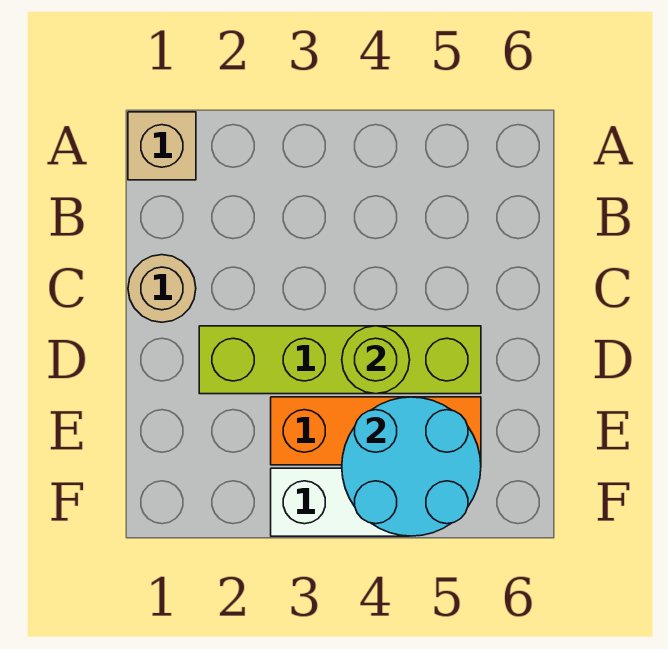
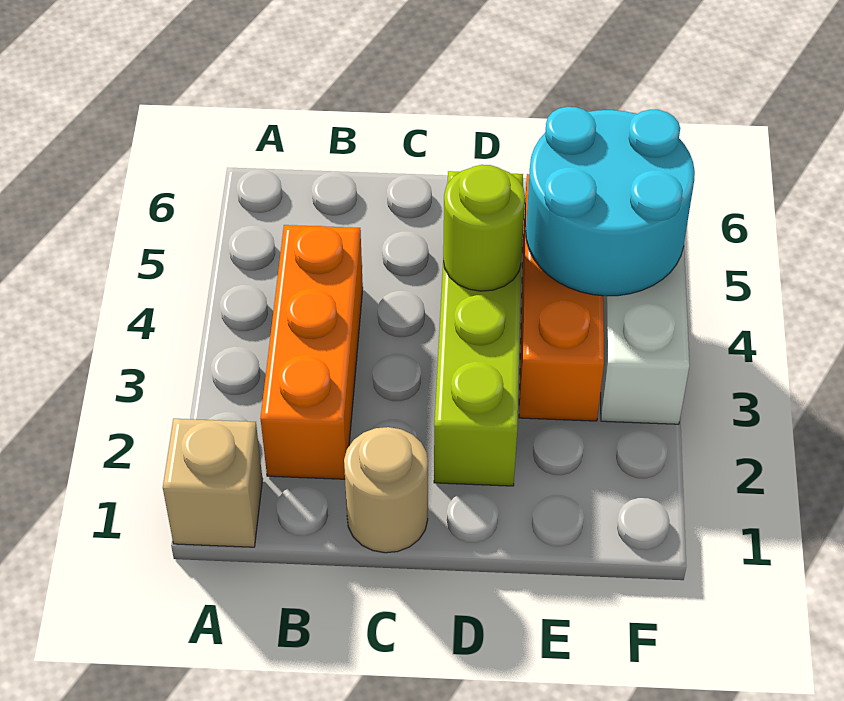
none -> orange brick B2:B4 level 1

